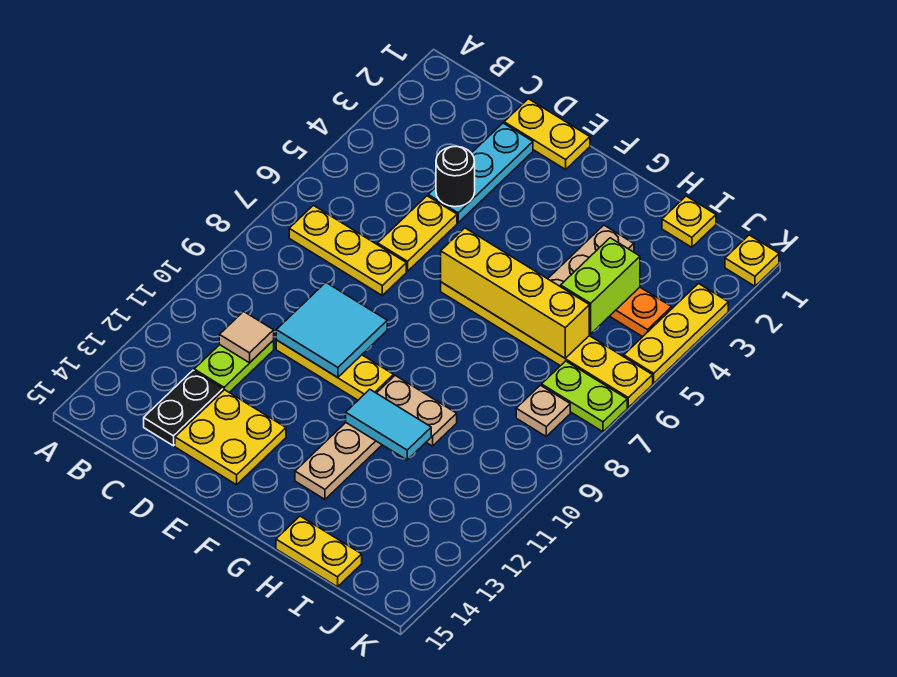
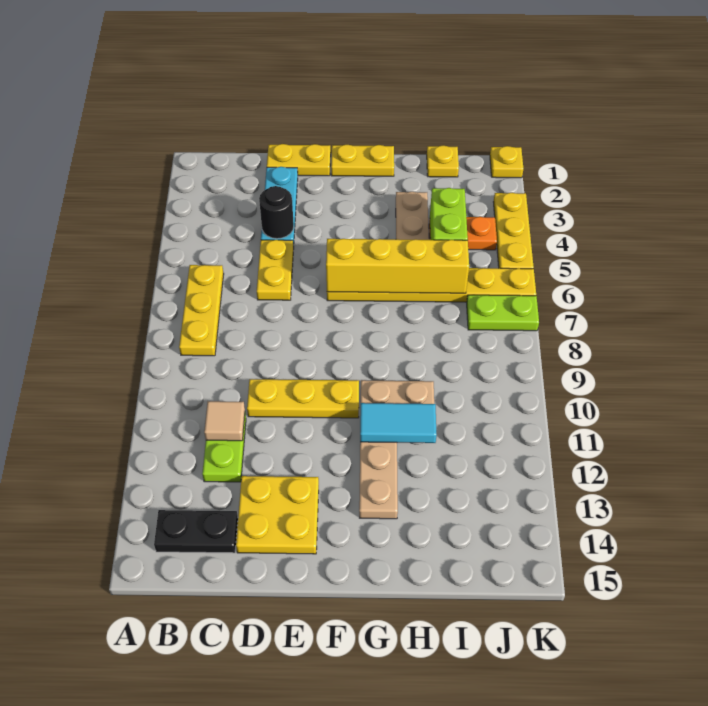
yellow plate B7:D7 level 1 -> yellow plate B6:B8 level 1
black plate C13:C14 level 1 -> black plate B14:C14 level 1
cyan tile D9:E10 level 2 -> none
yellow plate H15:I15 level 1 -> yellow plate F1:G1 level 1
tan plate J8 level 1 -> none

